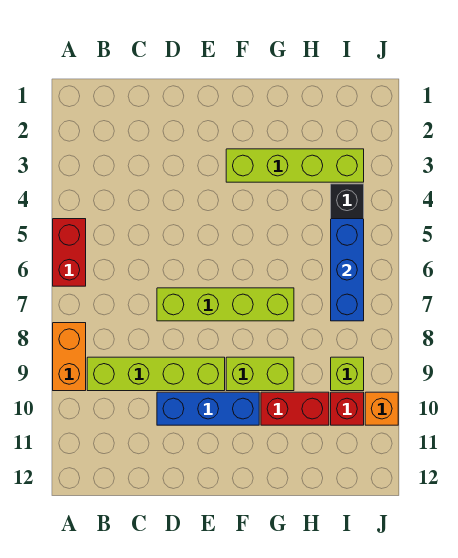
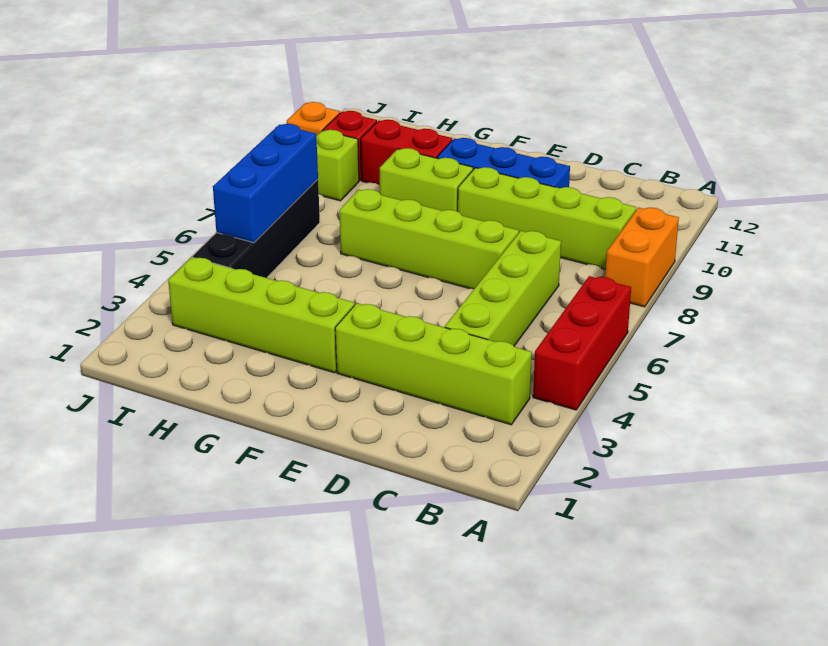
red brick A5:A6 level 1 -> red brick A4:A6 level 1
none -> lime brick B3:E3 level 1
none -> lime brick C4:C7 level 1

